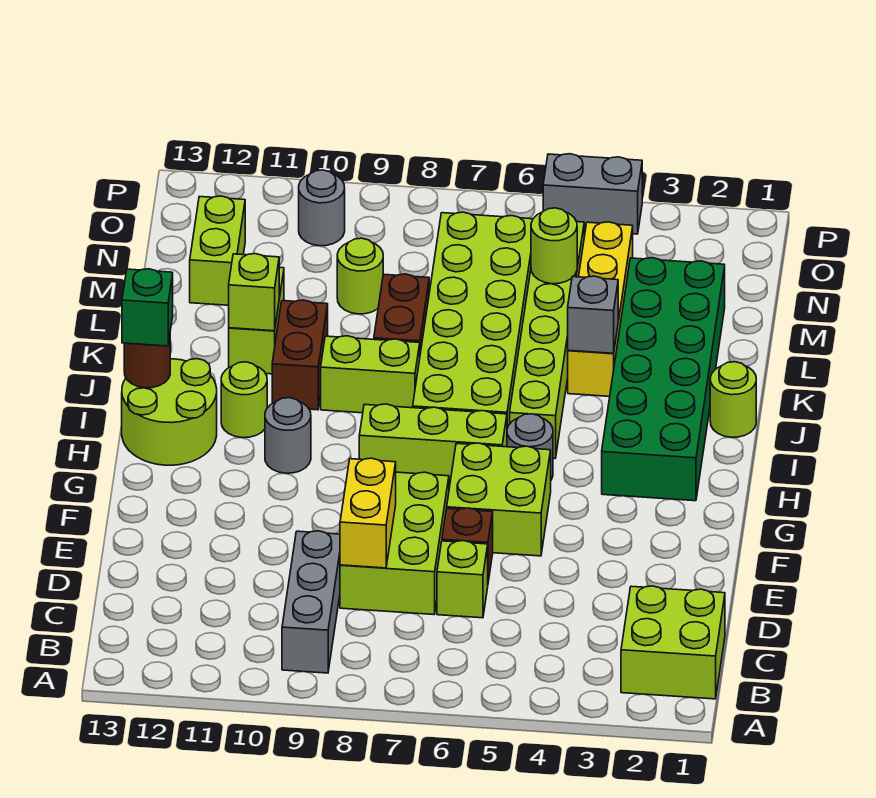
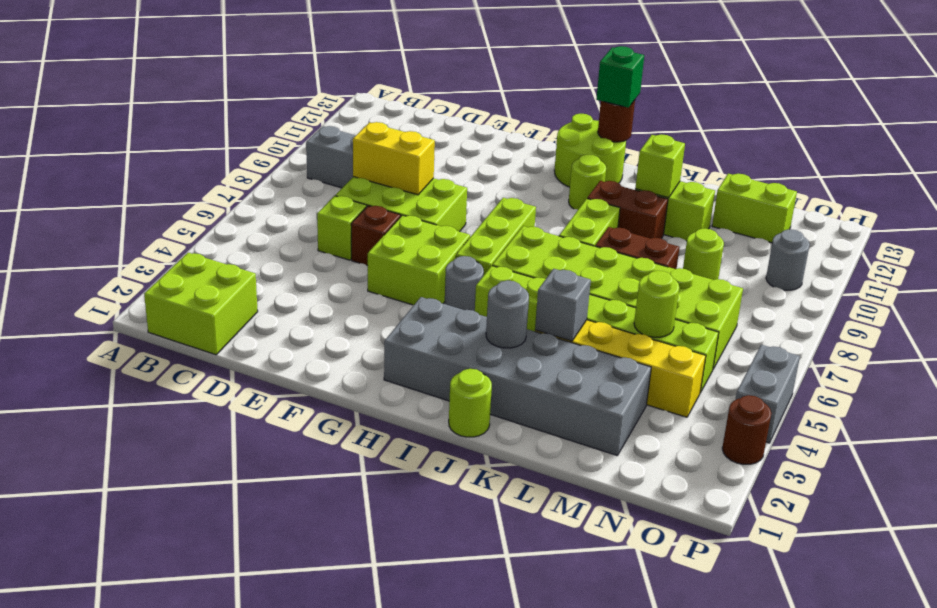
green brick H2:M3 level 1 -> grey brick H2:M3 level 1
grey round brick H10 level 1 -> grey round brick J3 level 2
none -> brown round brick P3 level 1

